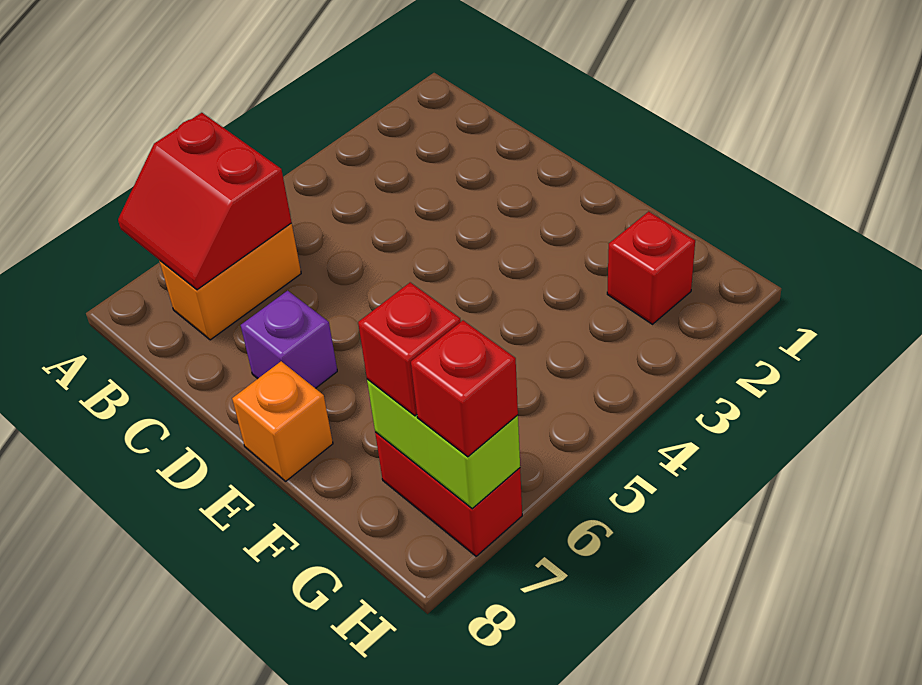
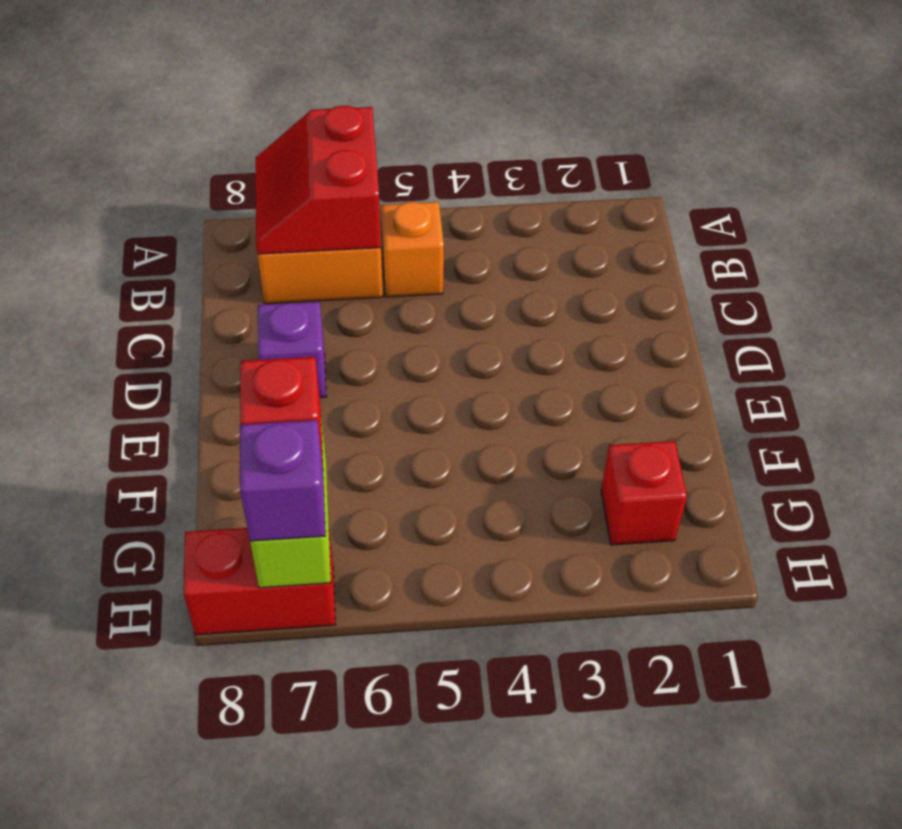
orange brick E8 level 1 -> orange brick B5 level 1
red brick G7:H7 level 1 -> red brick H7:H8 level 1
red brick H7 level 3 -> purple brick H7 level 3

